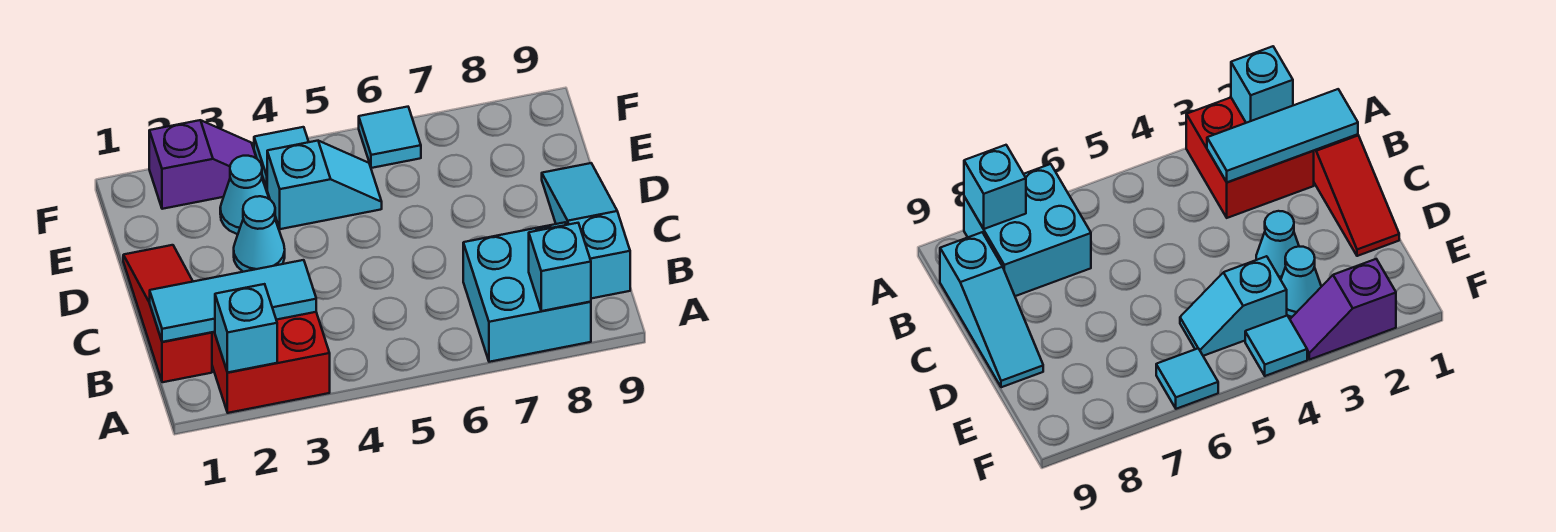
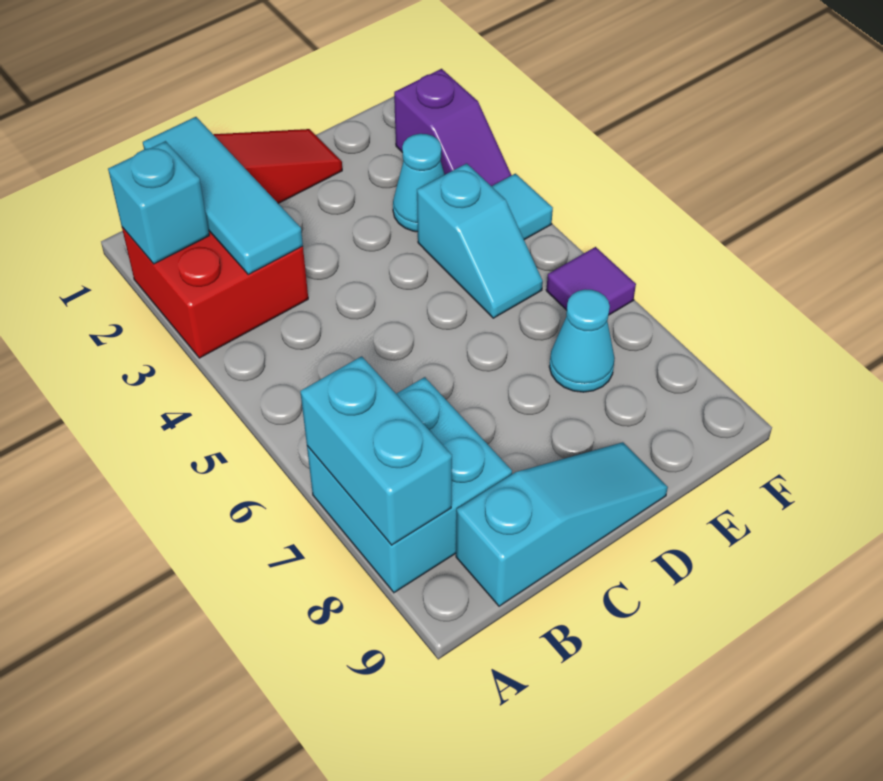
cyan brick A8 level 2 -> cyan brick A7:A8 level 2
cyan cone D3 level 1 -> cyan cone E7 level 1
cyan tile F6 level 1 -> purple tile F6 level 1

